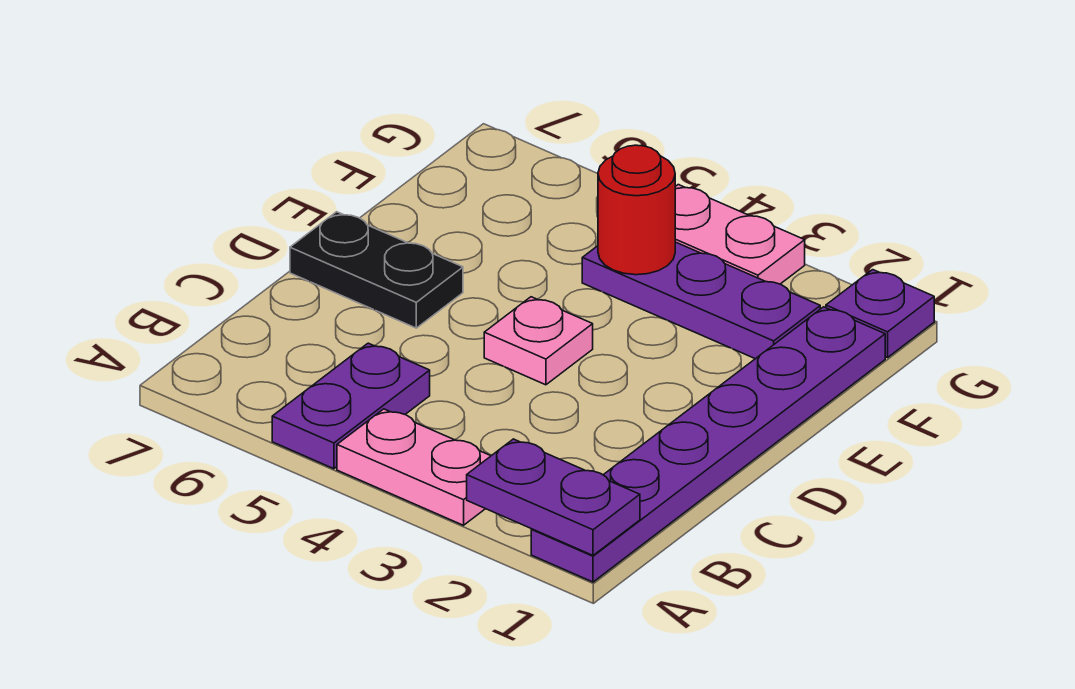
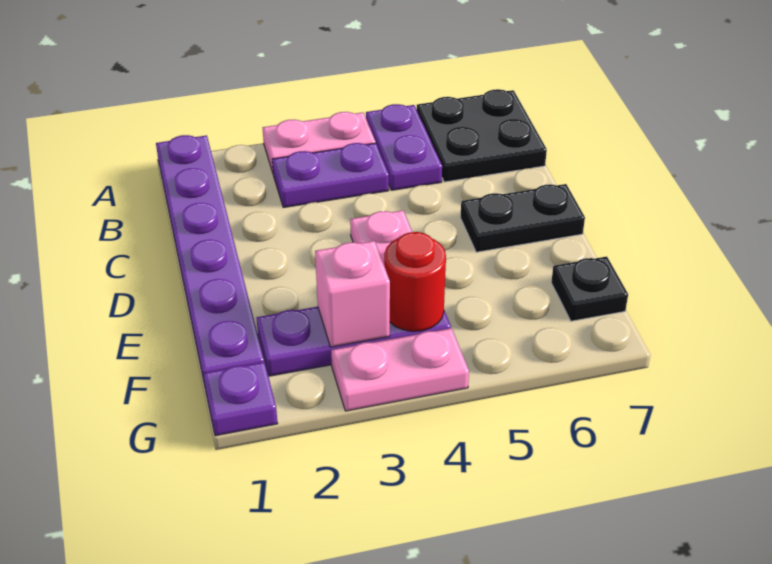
purple plate A1:A2 level 2 -> purple plate B3:B4 level 1
none -> black plate A6:B7 level 1
none -> pink brick F3 level 2
none -> black plate F7 level 1

